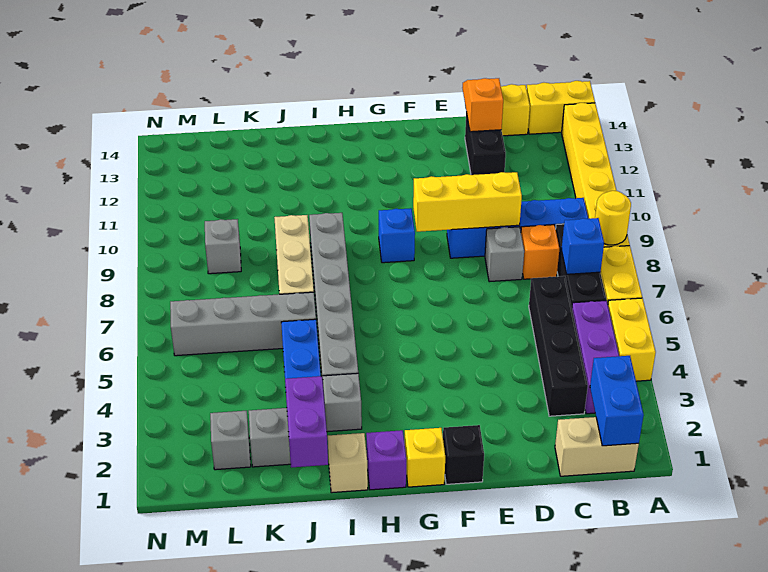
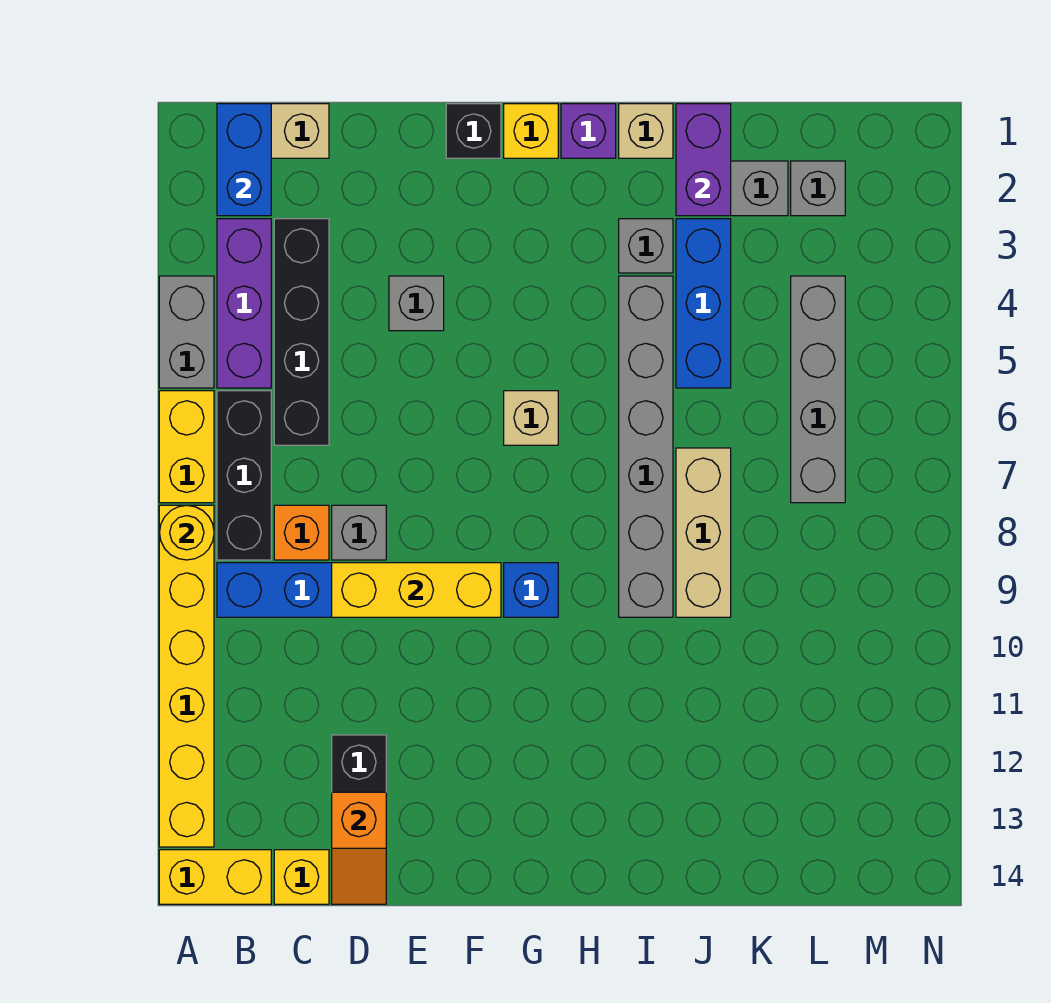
yellow brick A4:A5 level 1 -> grey brick A4:A5 level 1
blue brick B7 level 2 -> none
none -> tan brick G6 level 1
grey brick J6:M6 level 1 -> grey brick L4:L7 level 1
grey brick L9 level 1 -> grey brick E4 level 1

